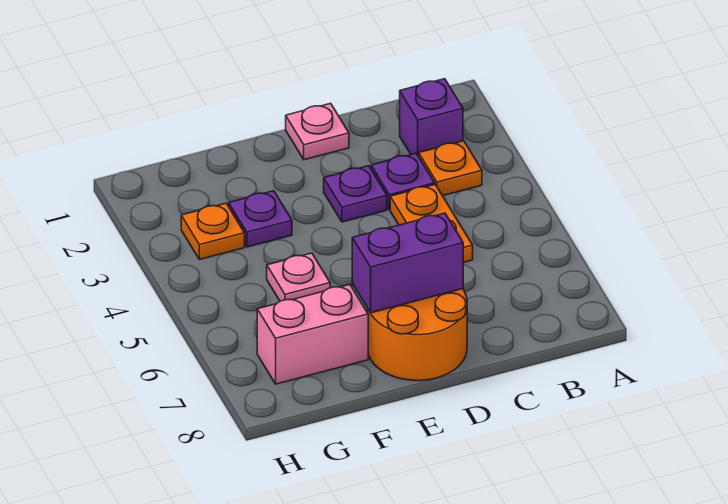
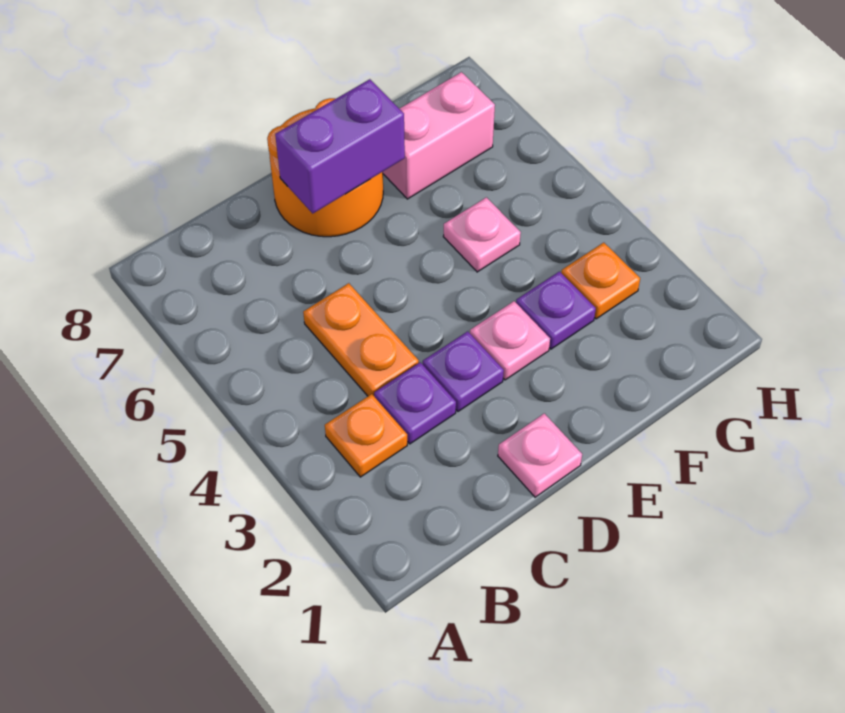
purple brick B2 level 1 -> none
none -> pink plate E3 level 1

